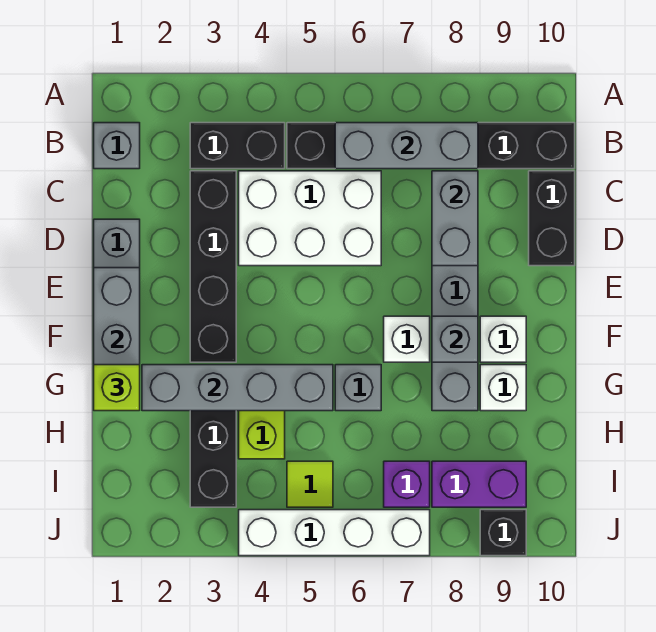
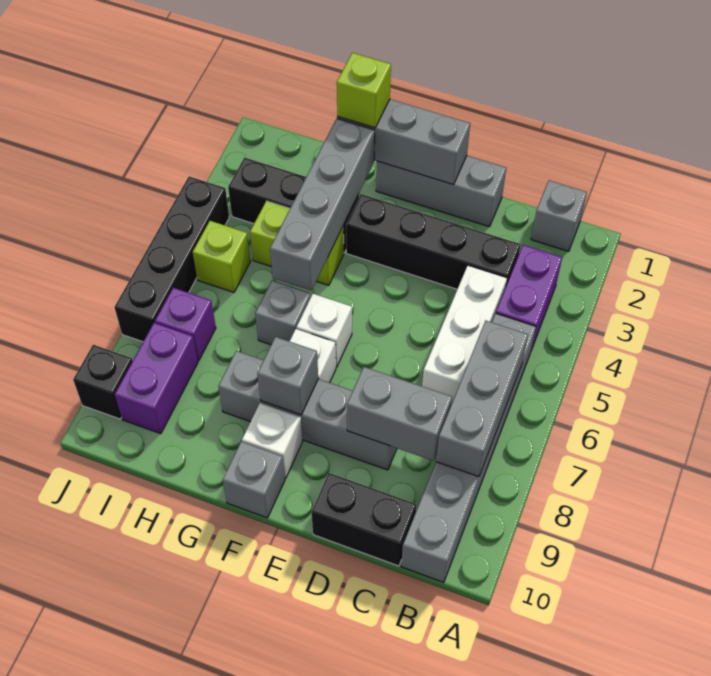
black brick B3:B4 level 1 -> purple brick B3:B4 level 1
black brick B5:B10 level 1 -> grey brick B5:B10 level 1
white brick C4:D6 level 1 -> white brick C4:C6 level 1
none -> grey brick F10 level 1
white brick G9 level 1 -> white brick F6 level 1
lime tile I5 level 1 -> lime brick I5 level 1
white brick J4:J7 level 1 -> black brick J4:J7 level 1

